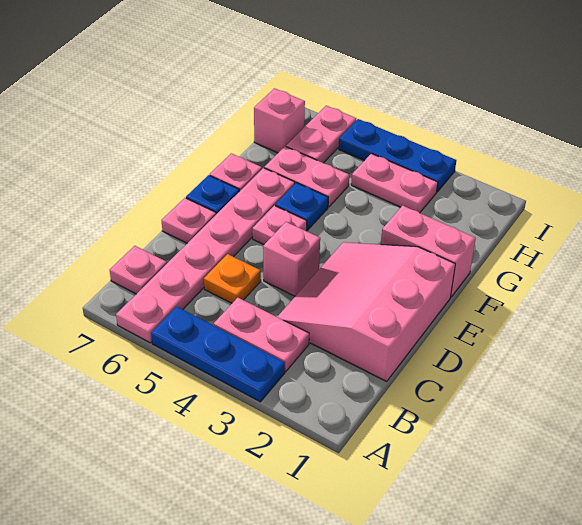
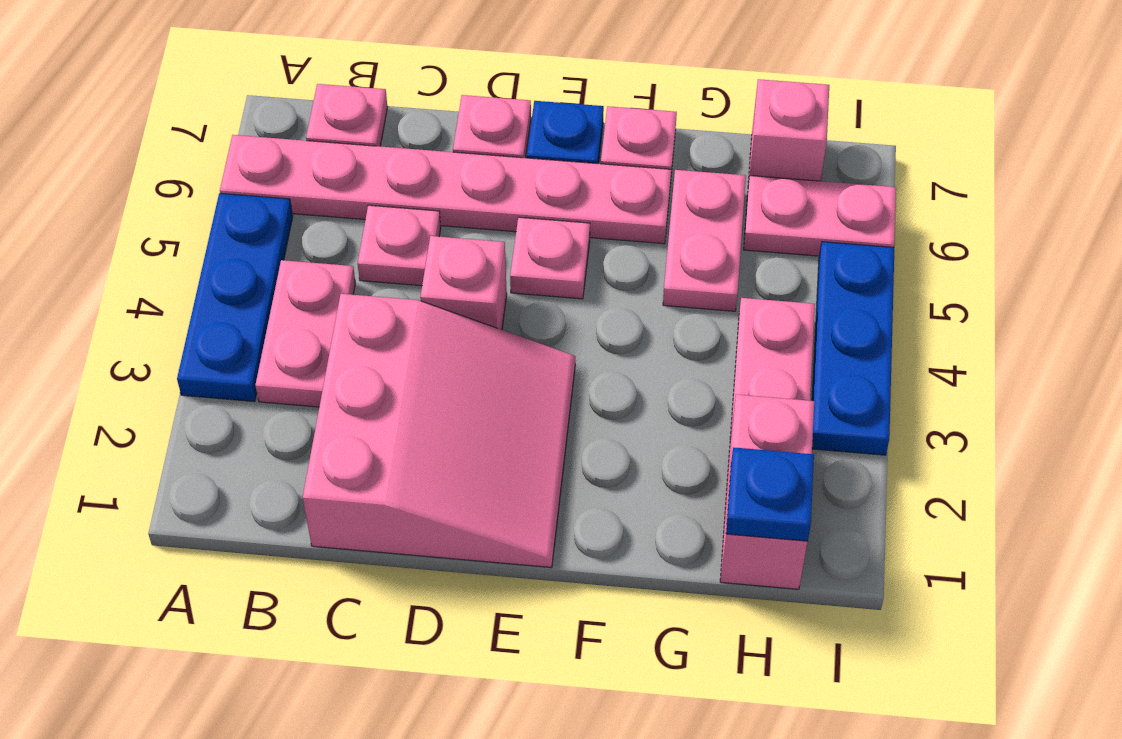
pink slope C1:E3 level 1 top 1 -> pink slope C1:E3 level 1 top C
orange plate C5 level 1 -> pink plate C5 level 1
pink brick F1:F2 level 1 -> pink brick H1:H2 level 1
blue plate F5 level 1 -> blue plate H1 level 2

